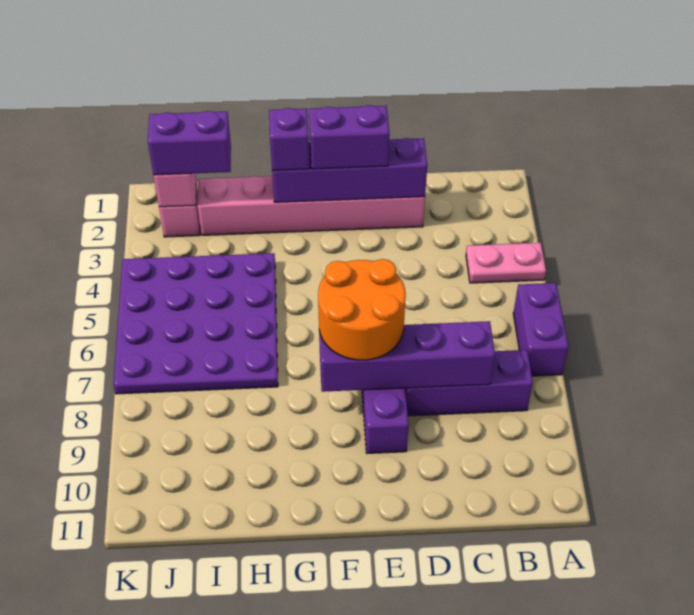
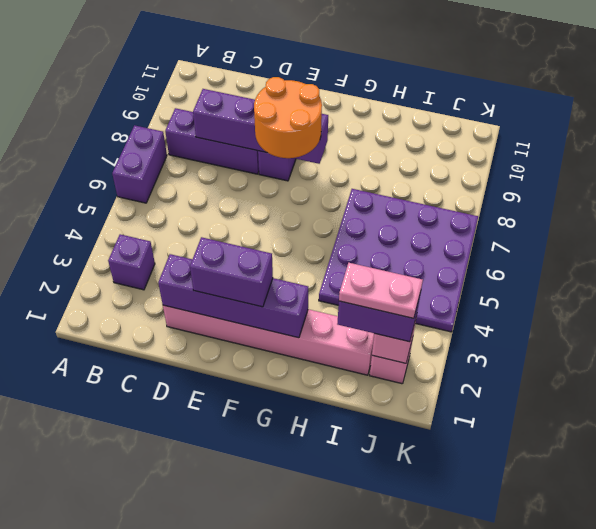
pink plate A4:B4 level 1 -> pink plate I2:J2 level 4
purple brick G2 level 3 -> purple brick B3 level 1

